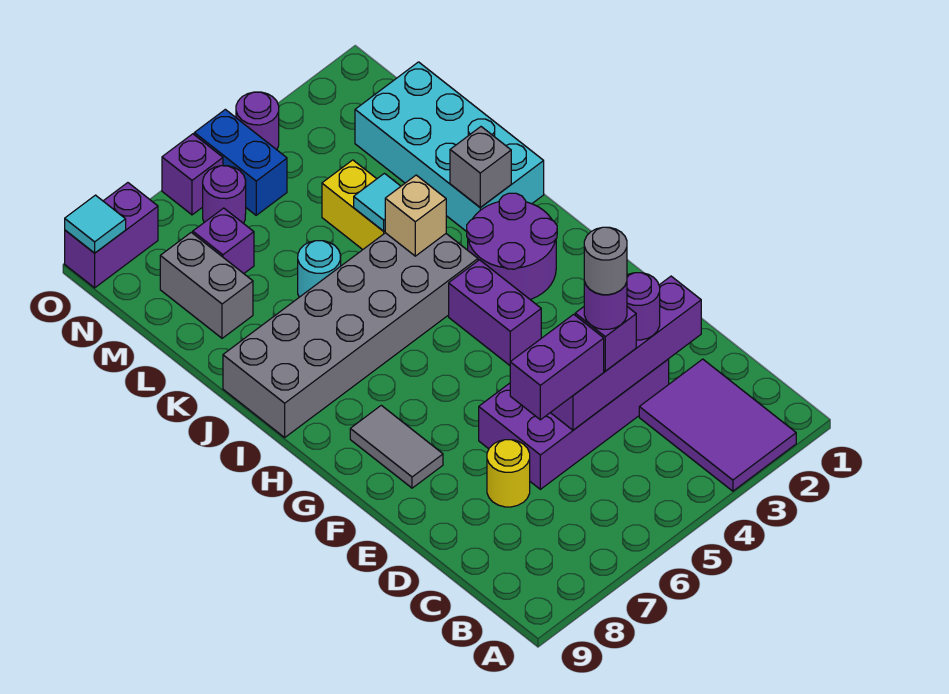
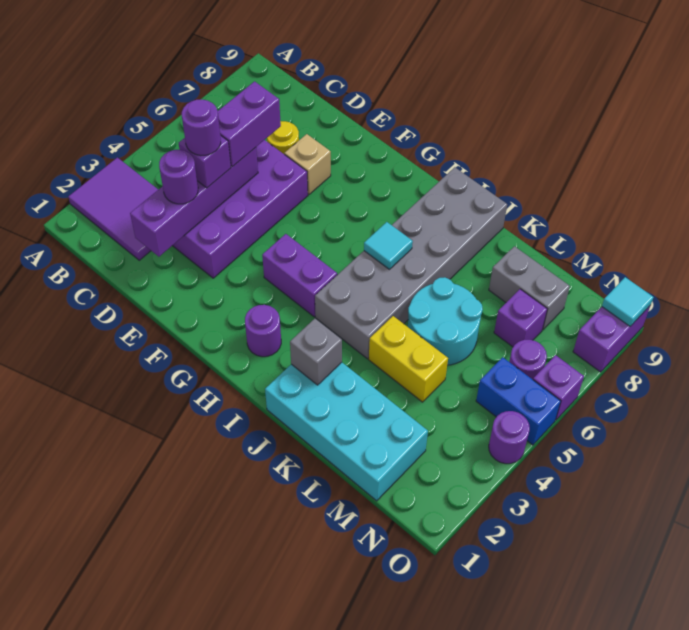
grey round brick D4 level 5 -> none
grey tile F8:G8 level 1 -> none
purple round brick H2:I3 level 1 -> purple round brick H2 level 1
tan brick J4 level 2 -> tan brick E7 level 1
cyan tile K4 level 2 -> cyan tile I6 level 2
cyan round brick K6 level 1 -> cyan round brick K5:L6 level 1

